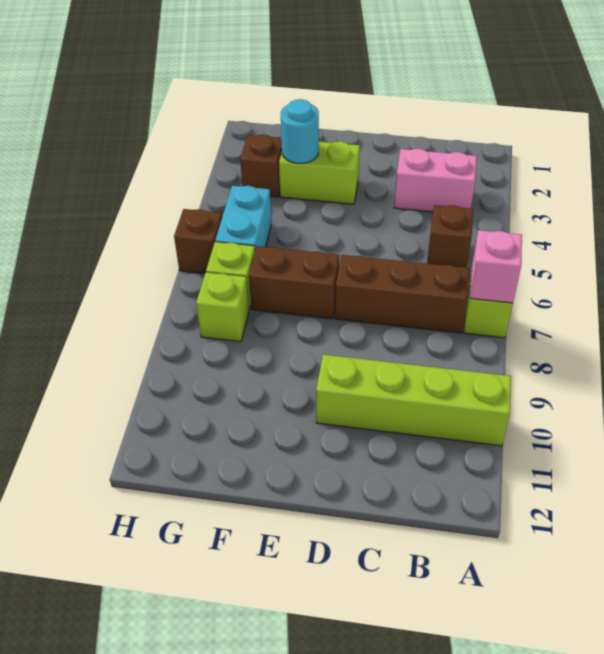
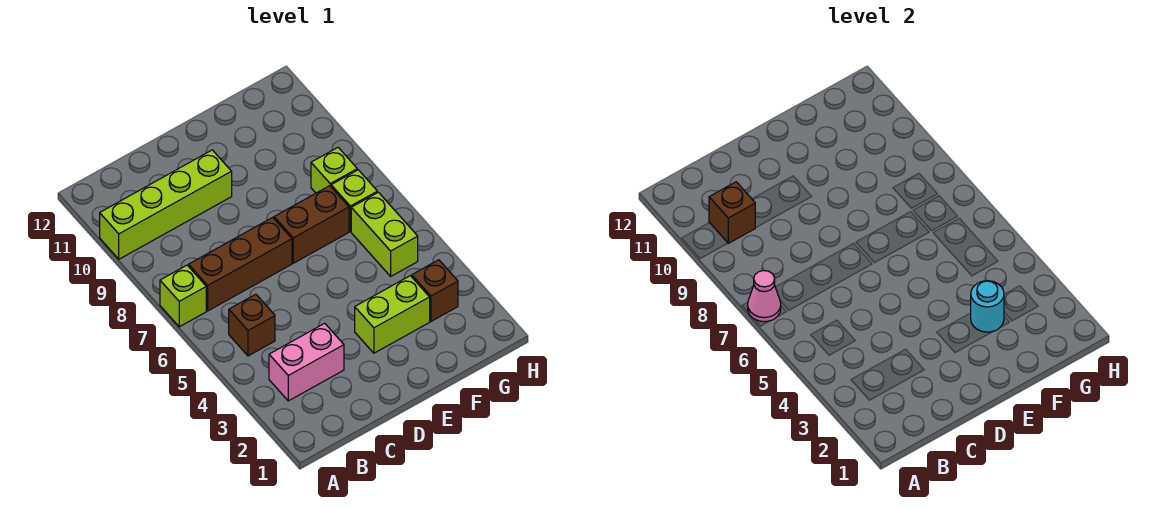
pink brick A7 level 2 -> pink cone A7 level 2
cyan brick G5:G6 level 1 -> lime brick G5:G6 level 1
brown brick H6 level 1 -> brown brick B10 level 2

